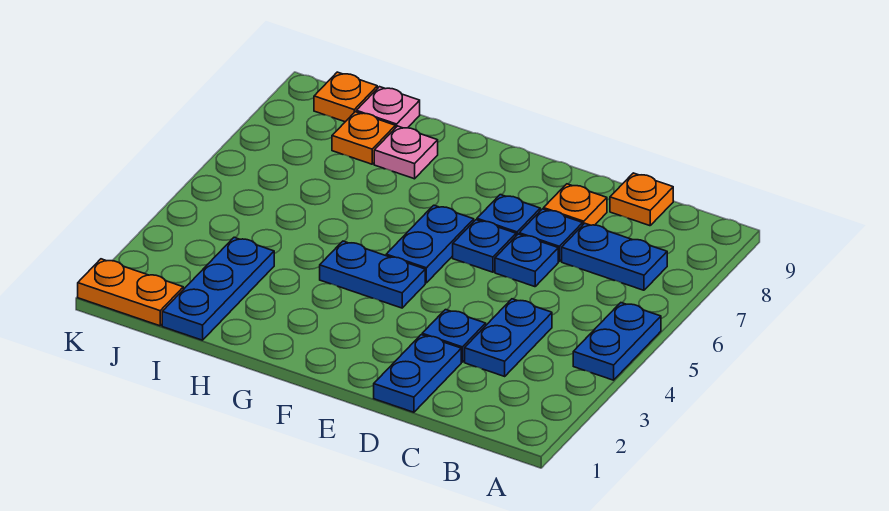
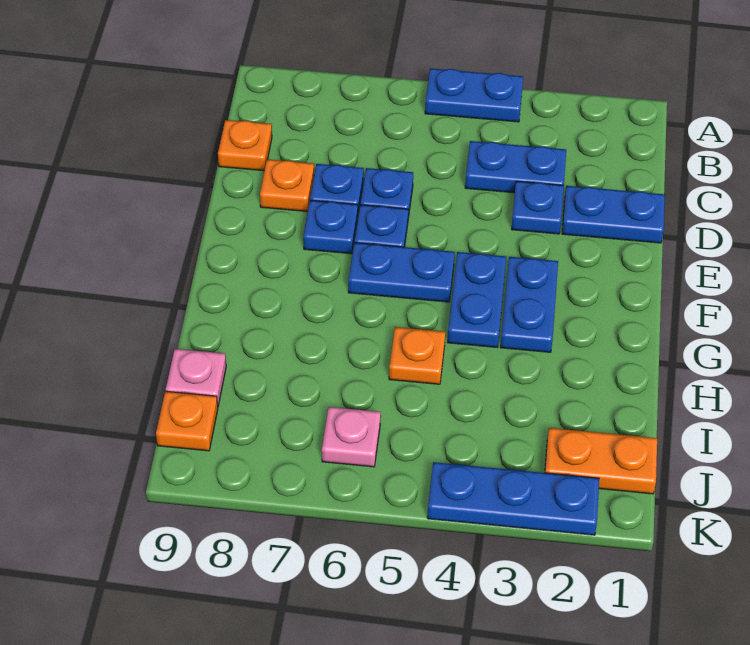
blue plate B7:C7 level 1 -> blue plate F3:G3 level 1
pink plate H8 level 1 -> pink plate J6 level 1
blue plate I1:I3 level 1 -> blue plate K2:K4 level 1
orange plate I8 level 1 -> orange plate H5 level 1
orange plate J1:K1 level 1 -> orange plate J1:J2 level 1

